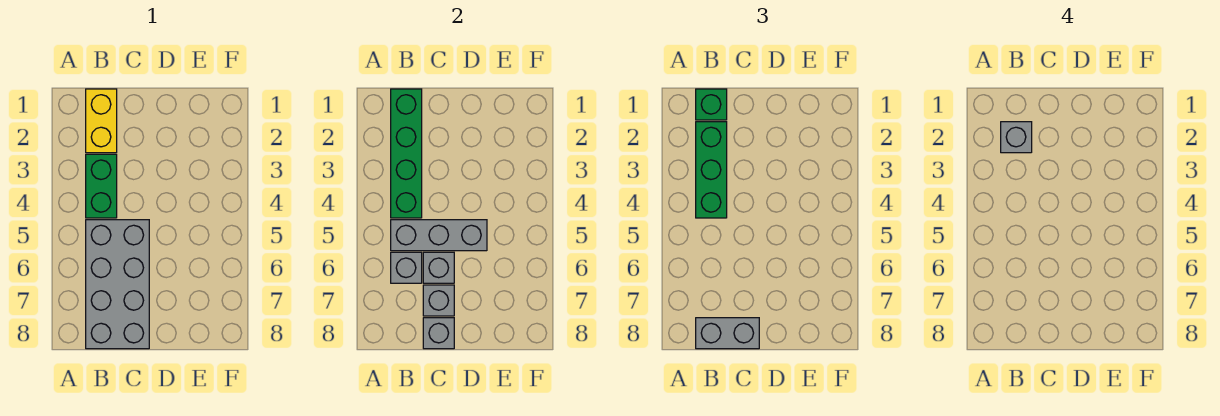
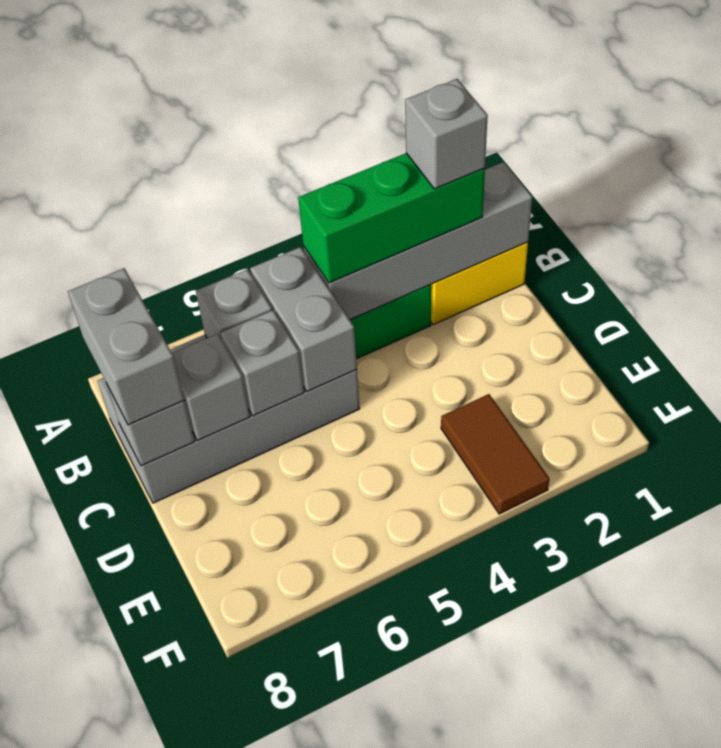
green brick B1:B4 level 2 -> grey brick B1:B4 level 2
green brick B1 level 3 -> none
grey brick B5:D5 level 2 -> grey brick B5:C5 level 2
none -> brown tile E3:F3 level 1

